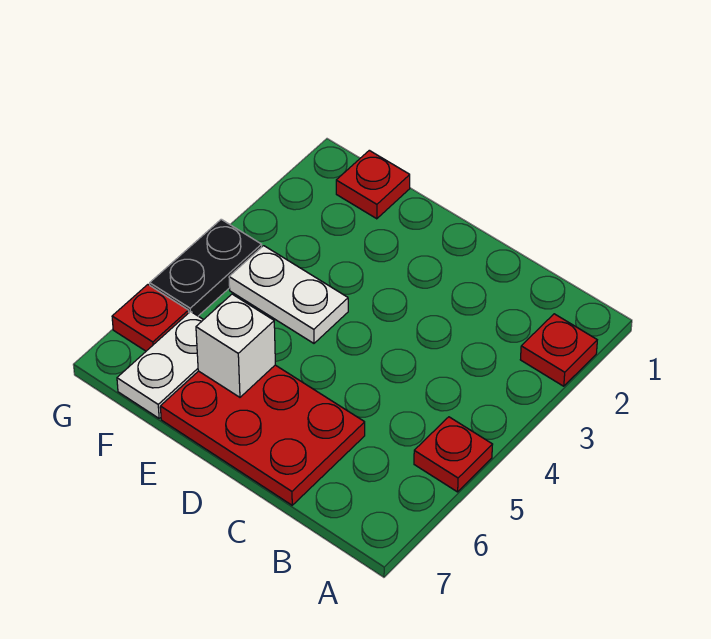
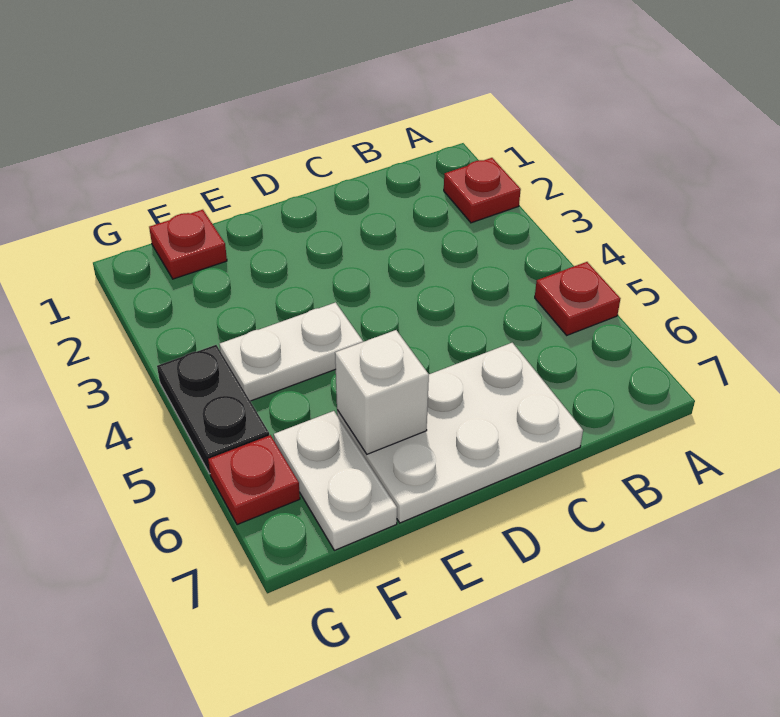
red plate C6:E7 level 1 -> white plate C6:E7 level 1

